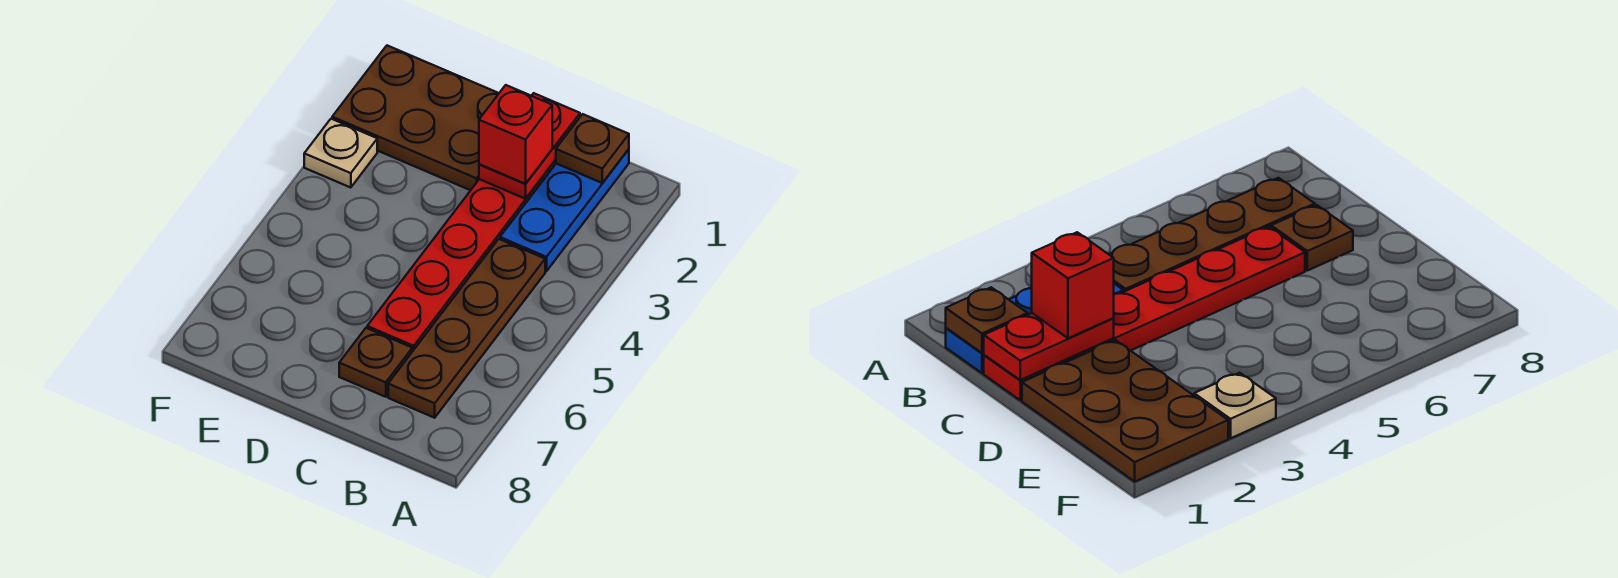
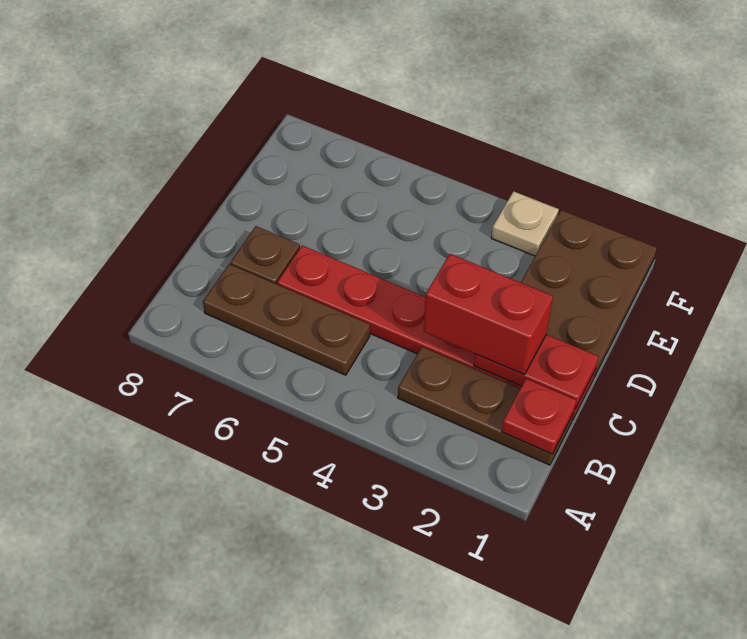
blue plate B1:B3 level 1 -> brown plate B1:B3 level 1
brown plate B1 level 2 -> red plate B1 level 2
brown plate B4:B7 level 1 -> brown plate B5:B7 level 1
red brick C2 level 3 -> red brick C2:C3 level 3

